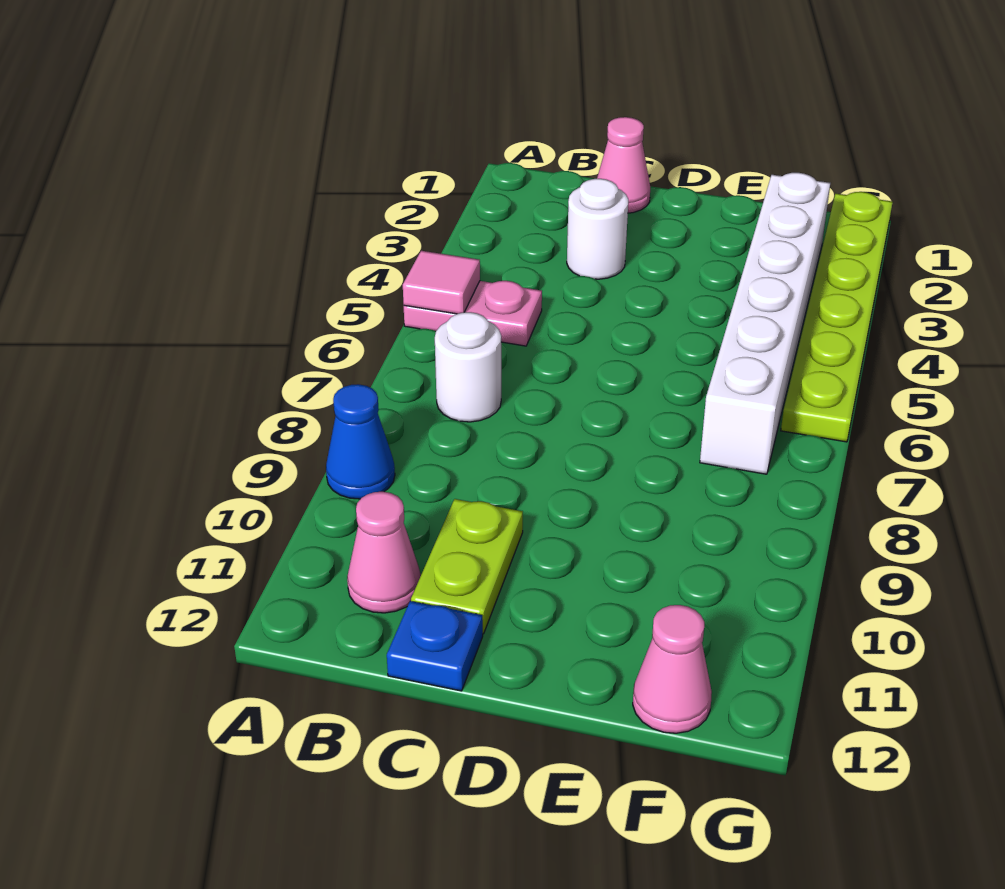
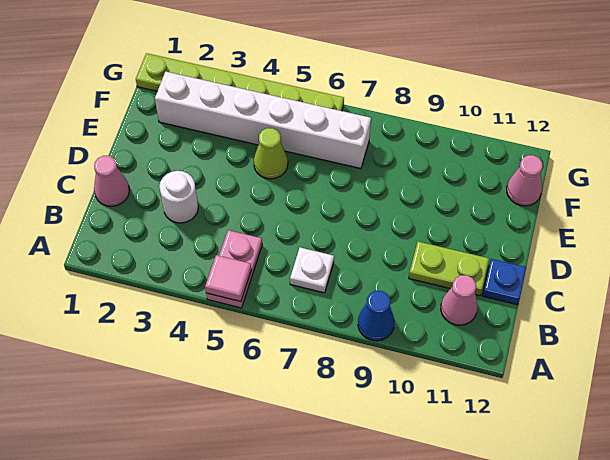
white round brick B7 level 1 -> white plate B7 level 1
none -> lime cone E5 level 1

